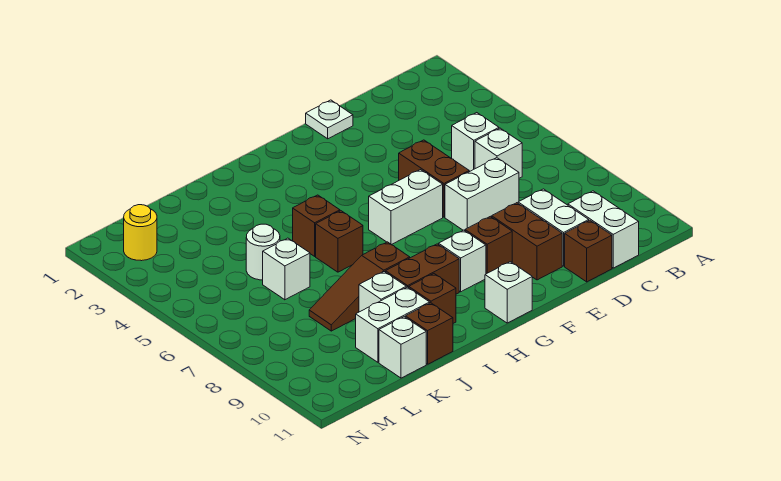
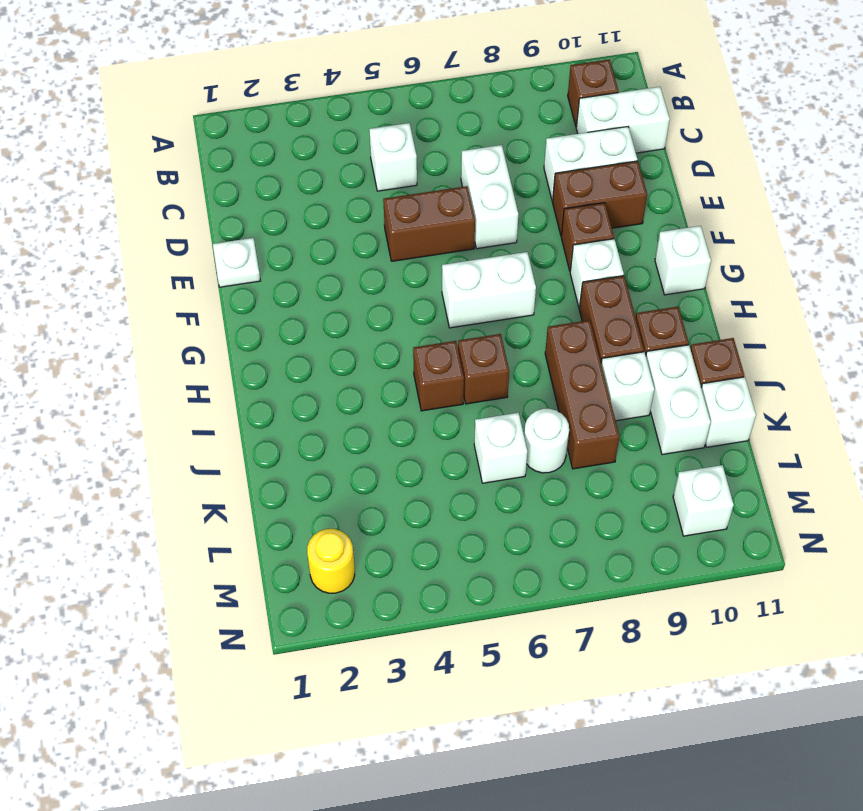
white brick C6 level 1 -> white brick M10 level 1
brown brick D11 level 1 -> brown brick B10 level 1
white brick F6:G6 level 1 -> white brick G6:G7 level 1
brown slope I8:K8 level 1 top I -> brown brick I8:K8 level 1
white round brick K5 level 1 -> white round brick K7 level 1

